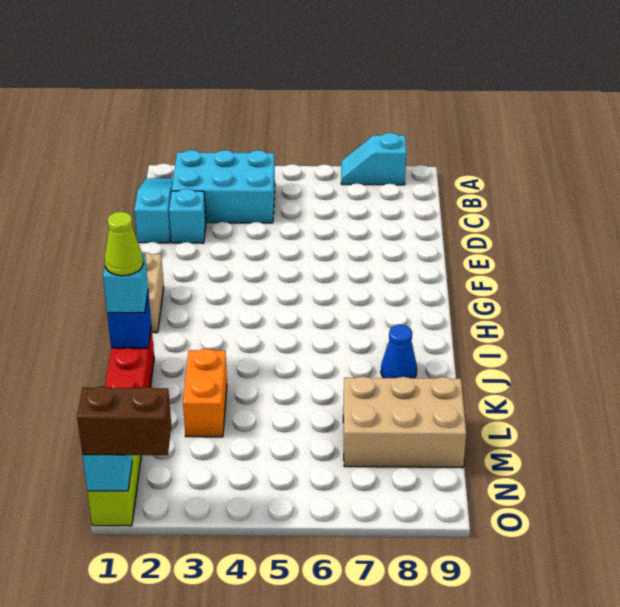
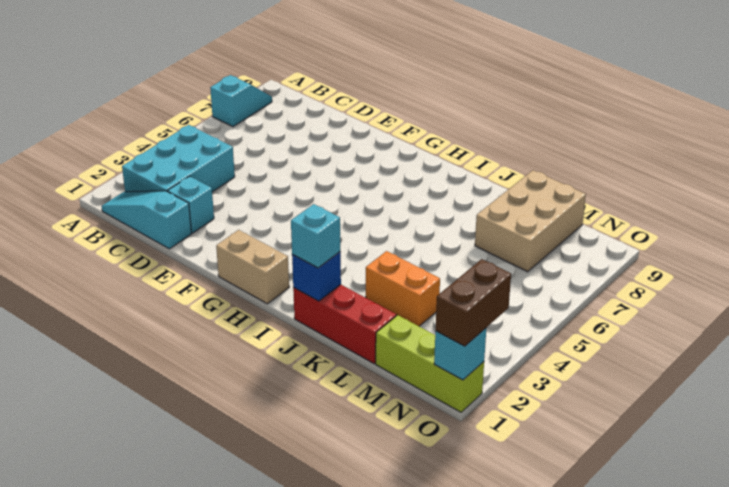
cyan slope A7:A8 level 1 top 8 -> cyan slope A7:A8 level 1 top 7
lime cone J1 level 4 -> none
blue cone J8 level 1 -> none

